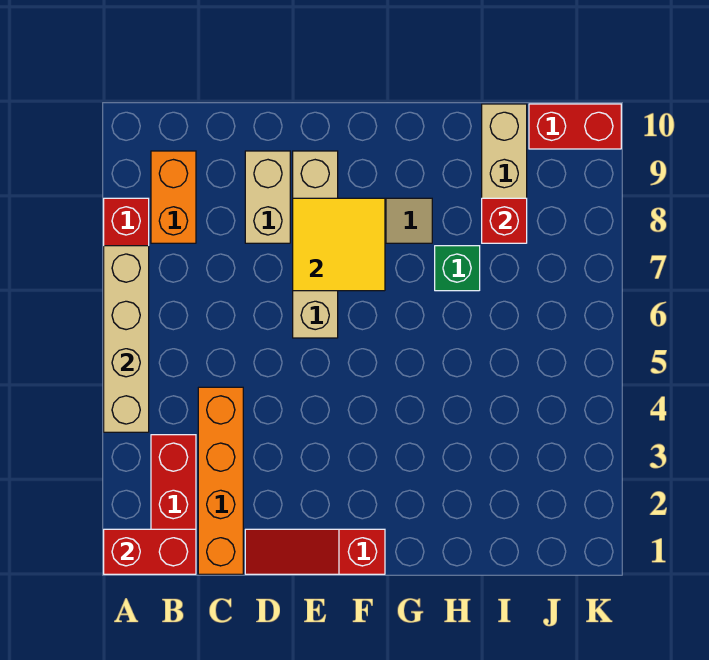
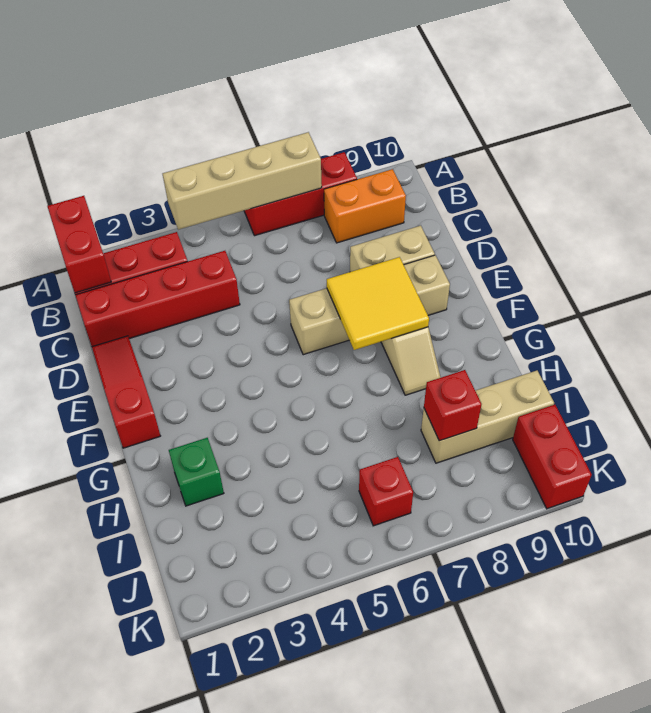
orange brick C1:C4 level 1 -> red brick C1:C4 level 1
green brick H7 level 1 -> green brick H2 level 1
none -> red brick J6 level 1

